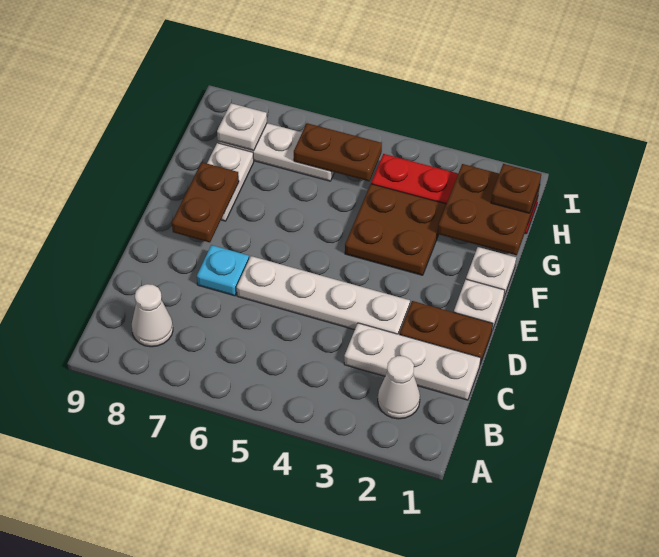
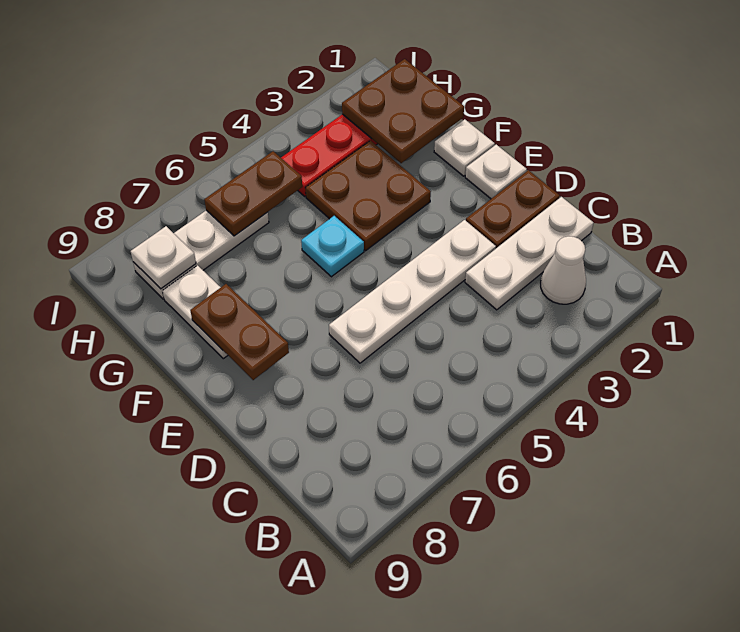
white cone B8 level 1 -> none
cyan plate D7 level 1 -> cyan plate F5 level 1
brown plate H1 level 3 -> none

